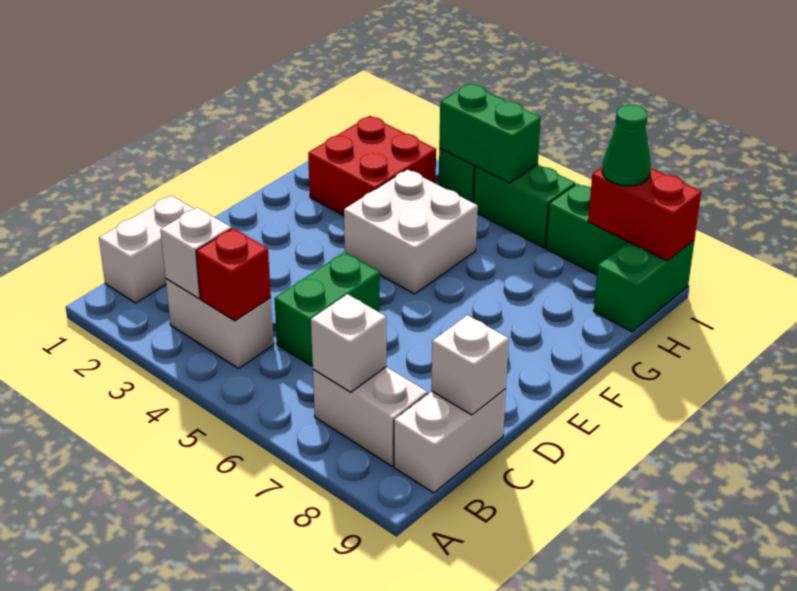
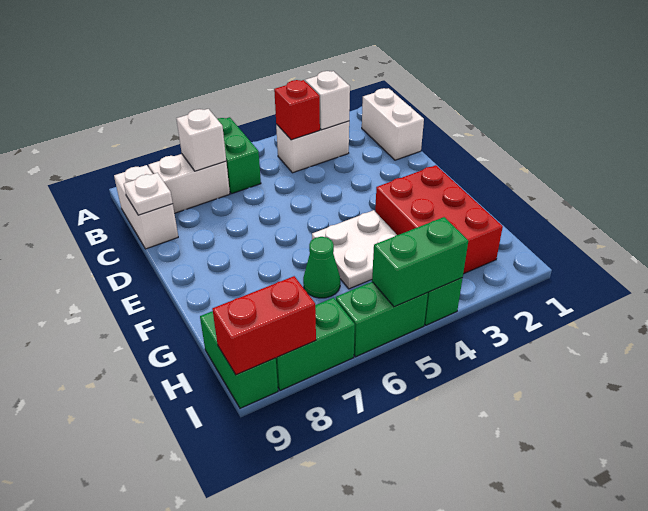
green brick C5:D5 level 1 -> green brick A6:B6 level 1
white brick C9 level 2 -> white plate C9 level 2
white brick F4:G5 level 1 -> white plate F4:G5 level 1
red brick G2:H3 level 1 -> red brick F2:H3 level 1
green cone I8 level 3 -> green cone G6 level 1

